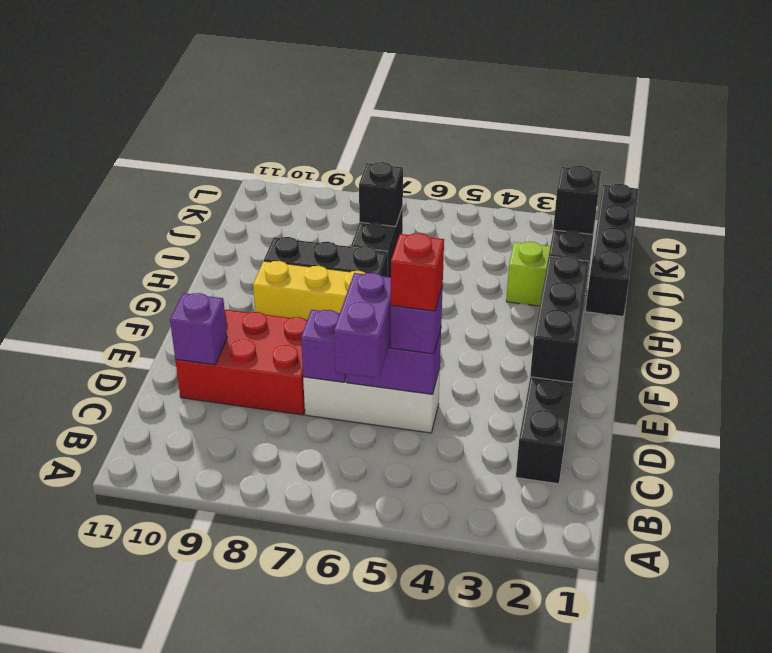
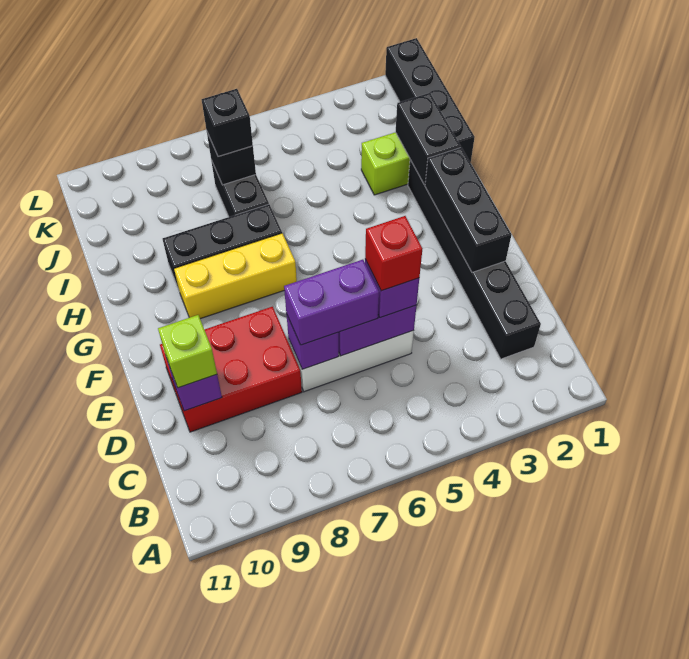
purple brick C6:D6 level 3 -> purple brick D6:D7 level 3
none -> lime brick D10 level 3
black brick I2 level 3 -> black brick J7 level 3

